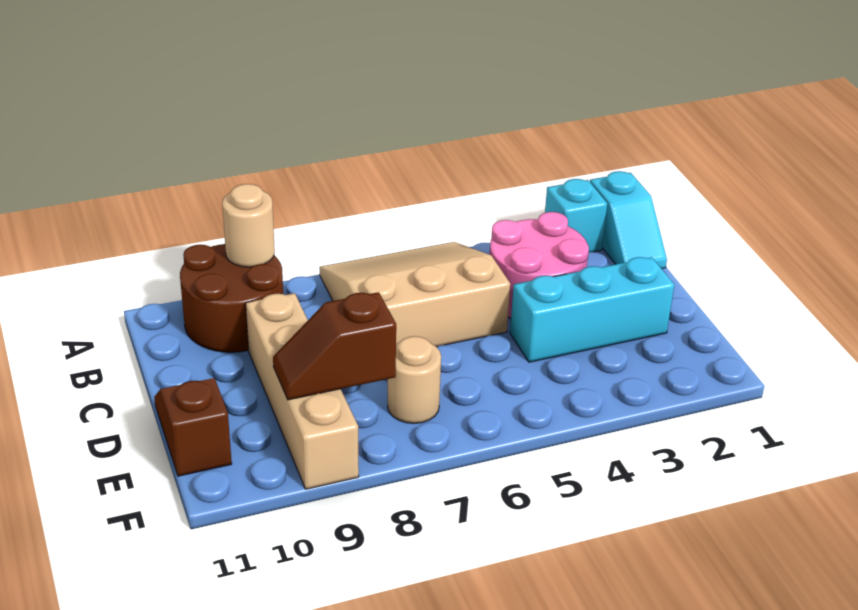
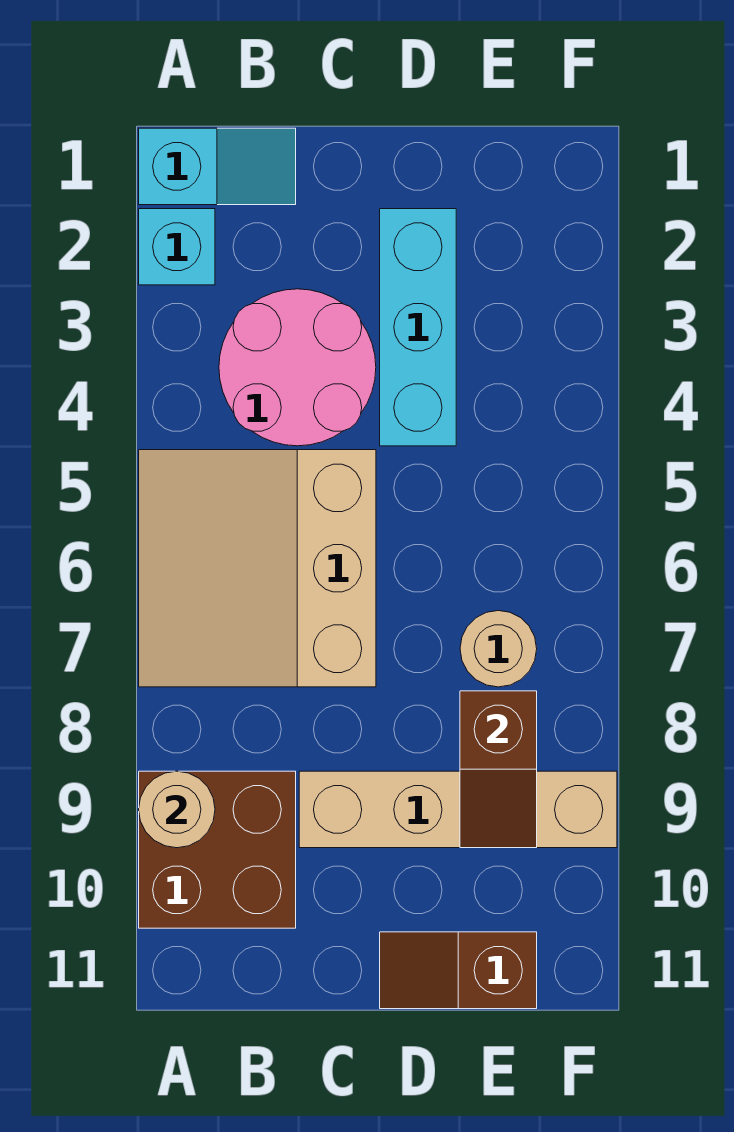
brown round brick A9:B10 level 1 -> brown brick A9:B10 level 1

